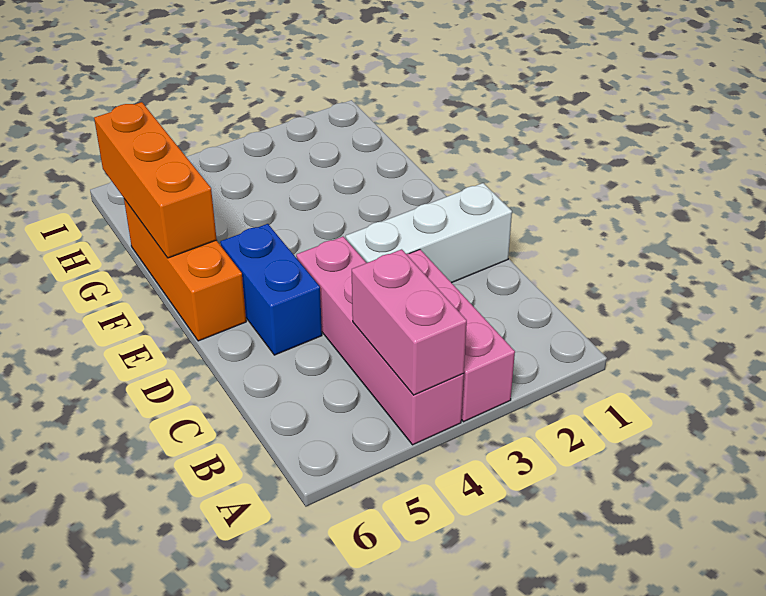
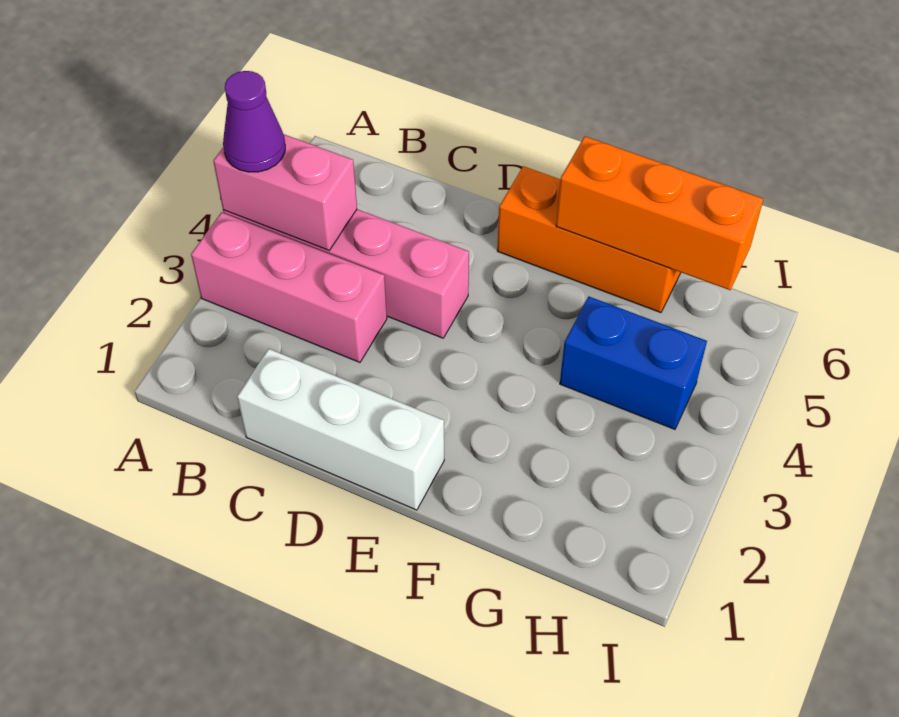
none -> purple cone A4 level 3
white brick D1:D3 level 1 -> white brick C1:E1 level 1
blue brick D5:E5 level 1 -> blue brick G4:H4 level 1

